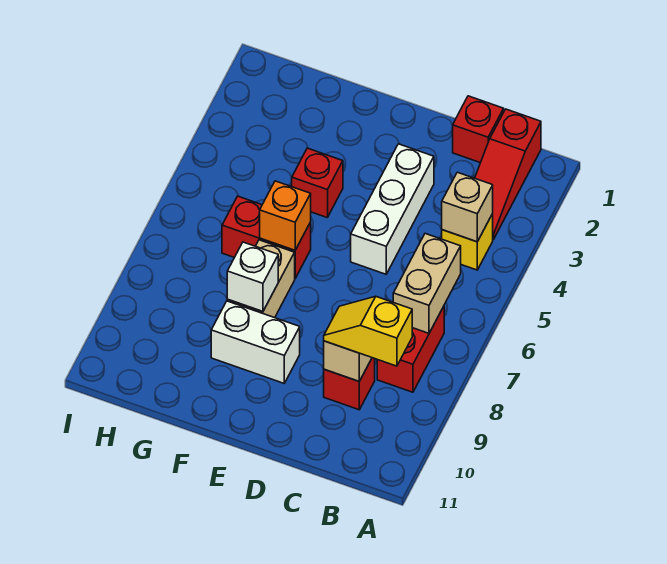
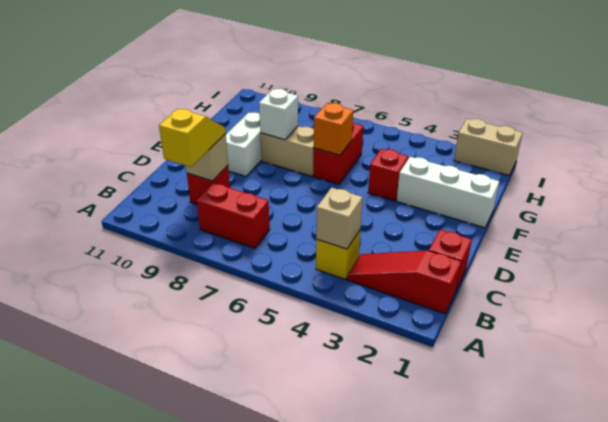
tan brick B6:B7 level 2 -> tan brick I1:I2 level 1
white brick D3:D5 level 1 -> white brick F1:F3 level 1

